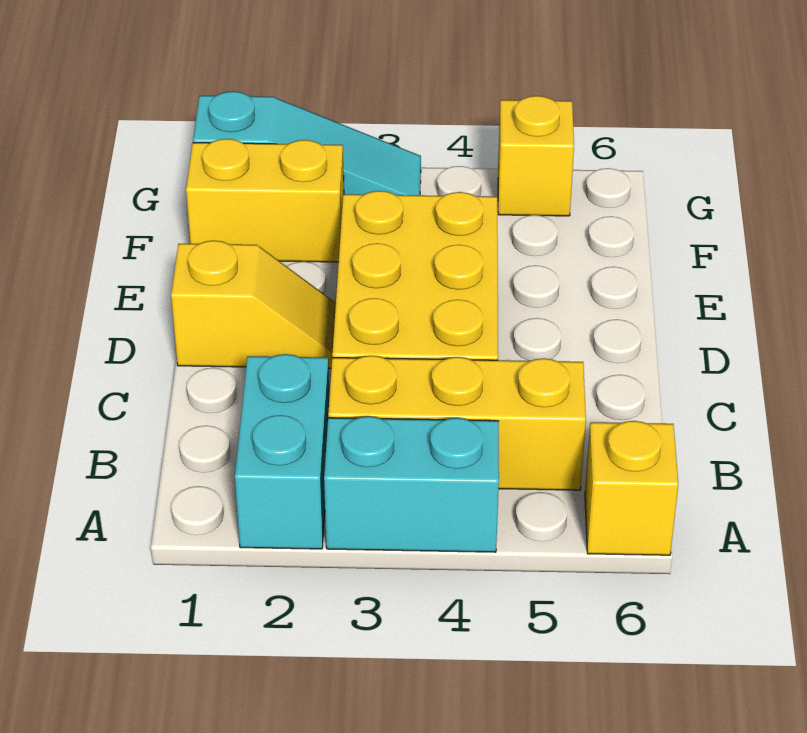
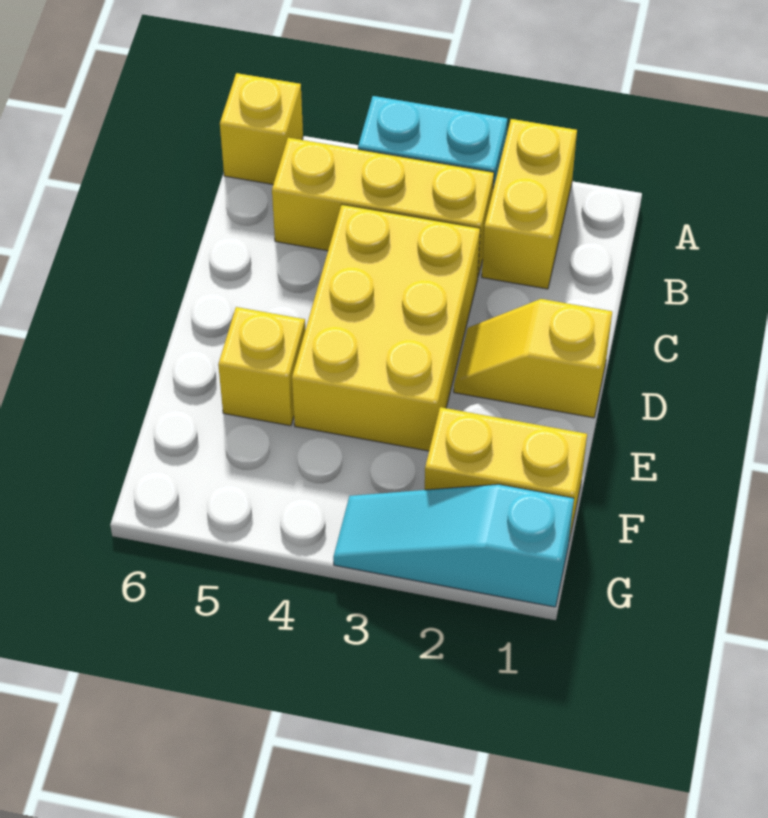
cyan brick A2:B2 level 1 -> yellow brick A2:B2 level 1
yellow brick G5 level 1 -> yellow brick E5 level 1

